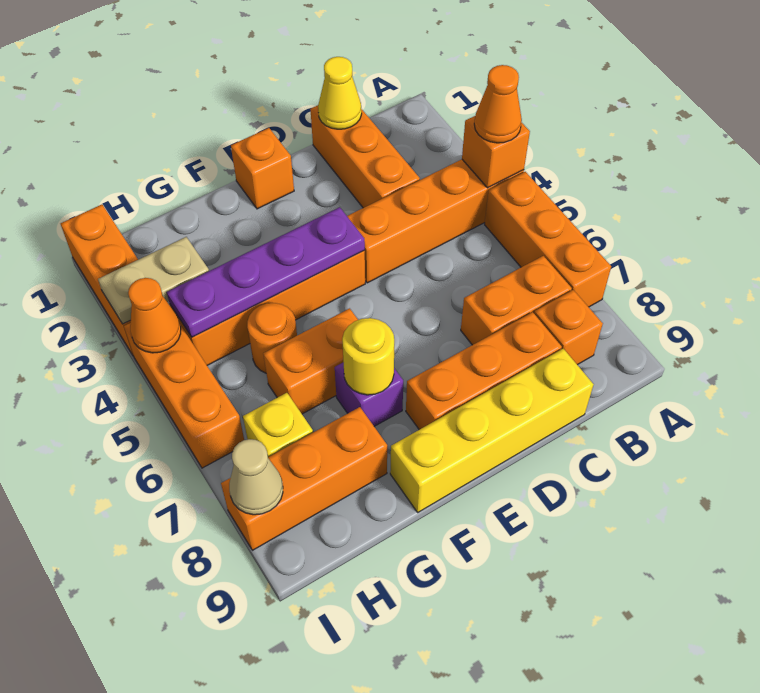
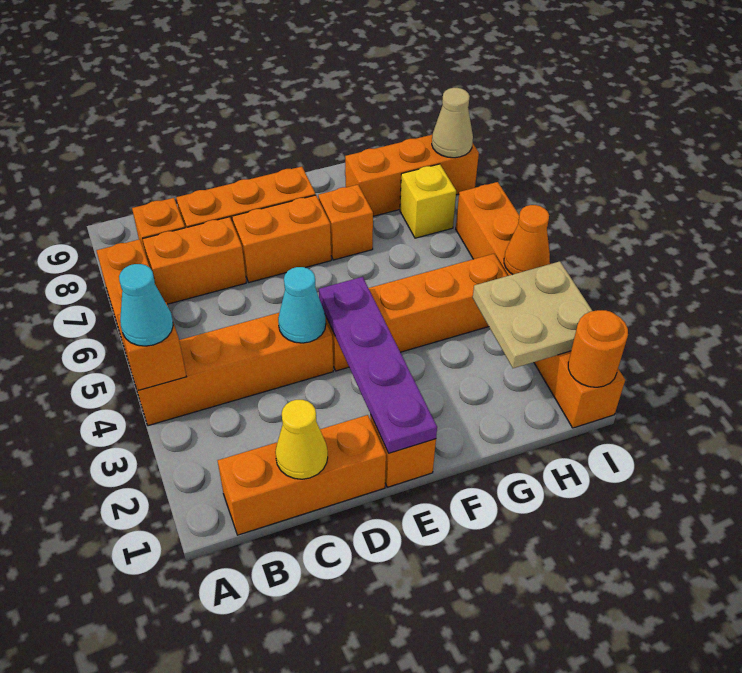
orange cone A4 level 3 -> cyan cone A4 level 3
orange brick C1:C3 level 1 -> orange brick B1:D1 level 1
yellow brick C9:F9 level 1 -> none
none -> cyan cone D4 level 2
purple plate E4:H4 level 2 -> purple plate E1:E4 level 2
orange brick F6:G6 level 1 -> orange brick D7:E7 level 1
purple brick F7 level 1 -> orange brick F7 level 1
yellow round brick F7 level 2 -> none
orange round brick G5 level 1 -> orange round brick I1 level 2
tan plate H3:I3 level 2 -> tan plate H2:I3 level 2

